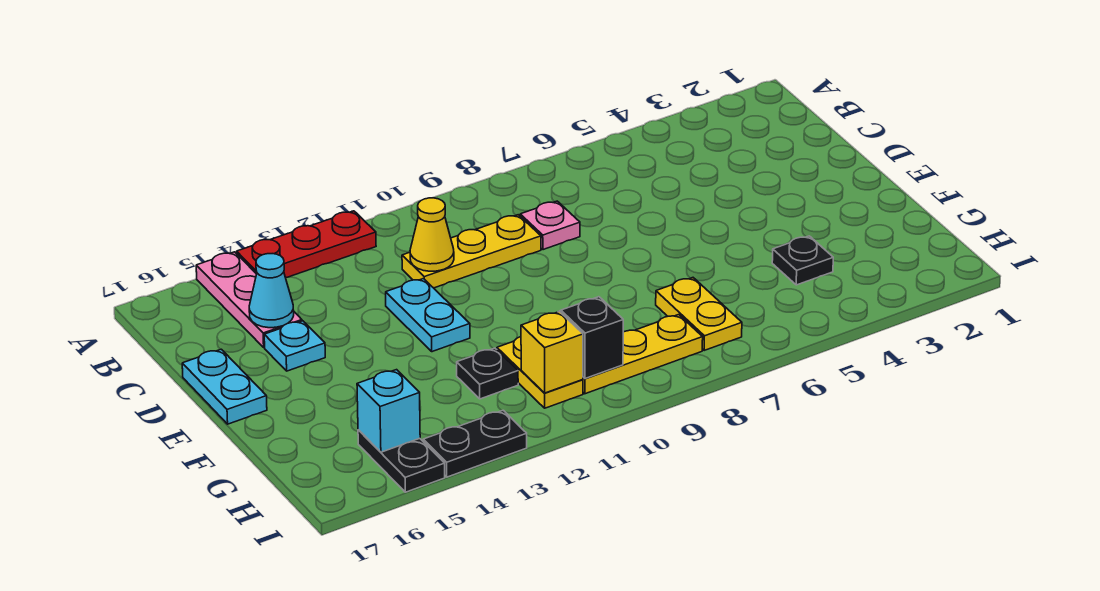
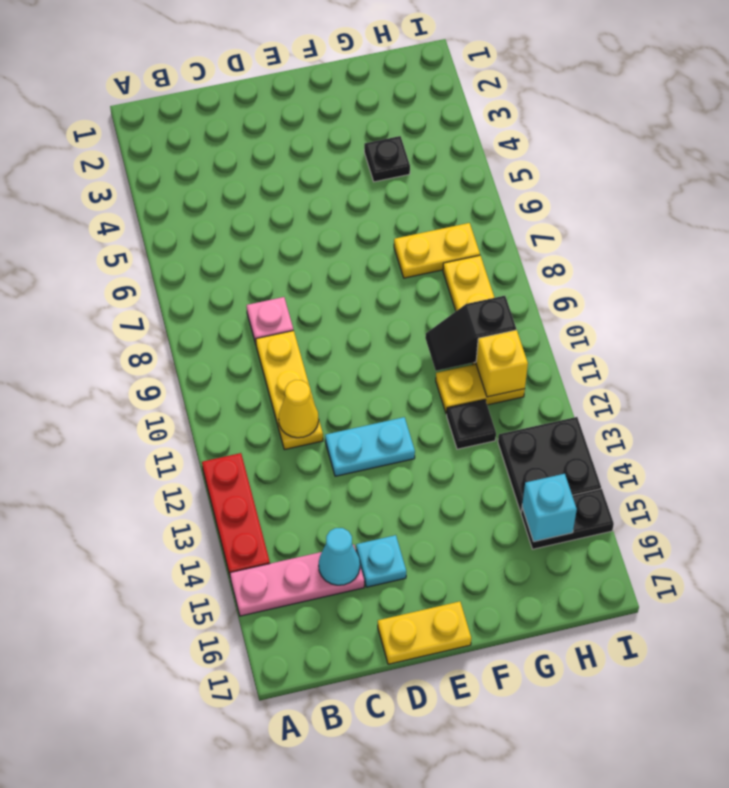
cyan plate D17:E17 level 1 -> yellow plate D17:E17 level 1
black plate I13:I14 level 1 -> black plate H13:I14 level 1

